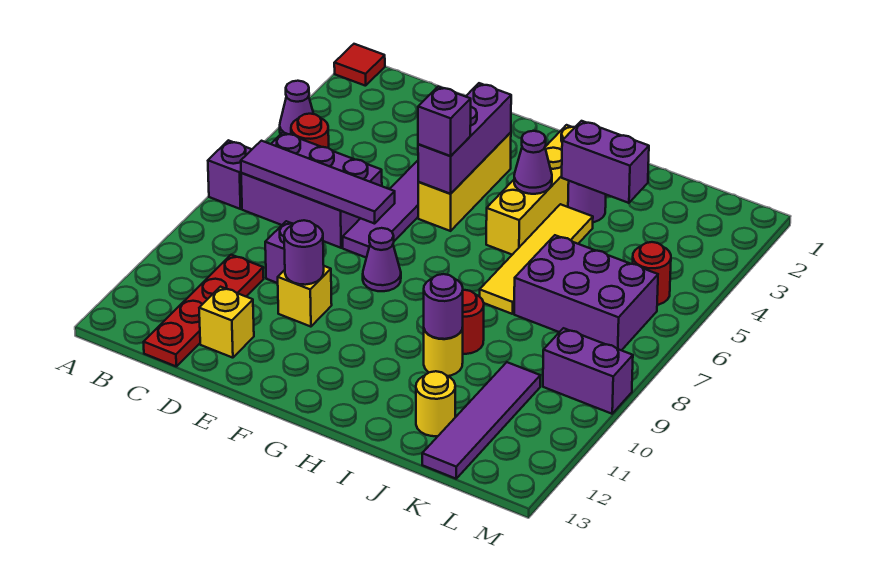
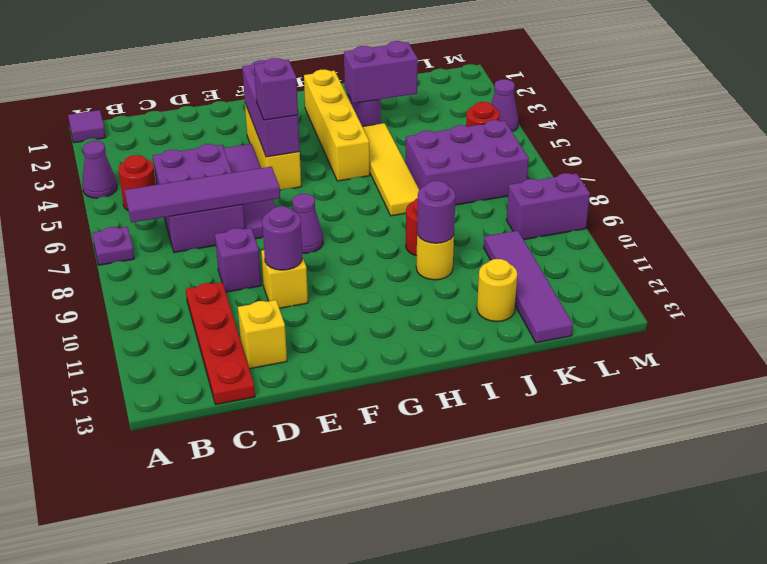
red tile A1 level 1 -> purple tile A1 level 1
purple brick A7 level 1 -> purple plate A7 level 1
purple brick B6:D7 level 1 -> purple brick C5:D7 level 1
purple cone H4 level 2 -> purple cone M4 level 1

